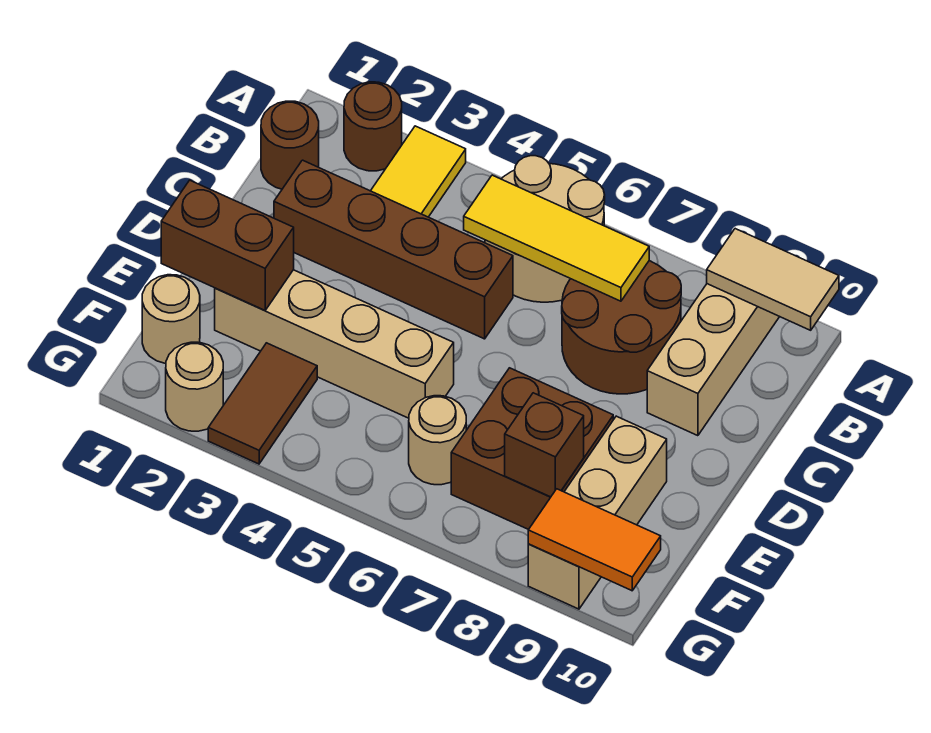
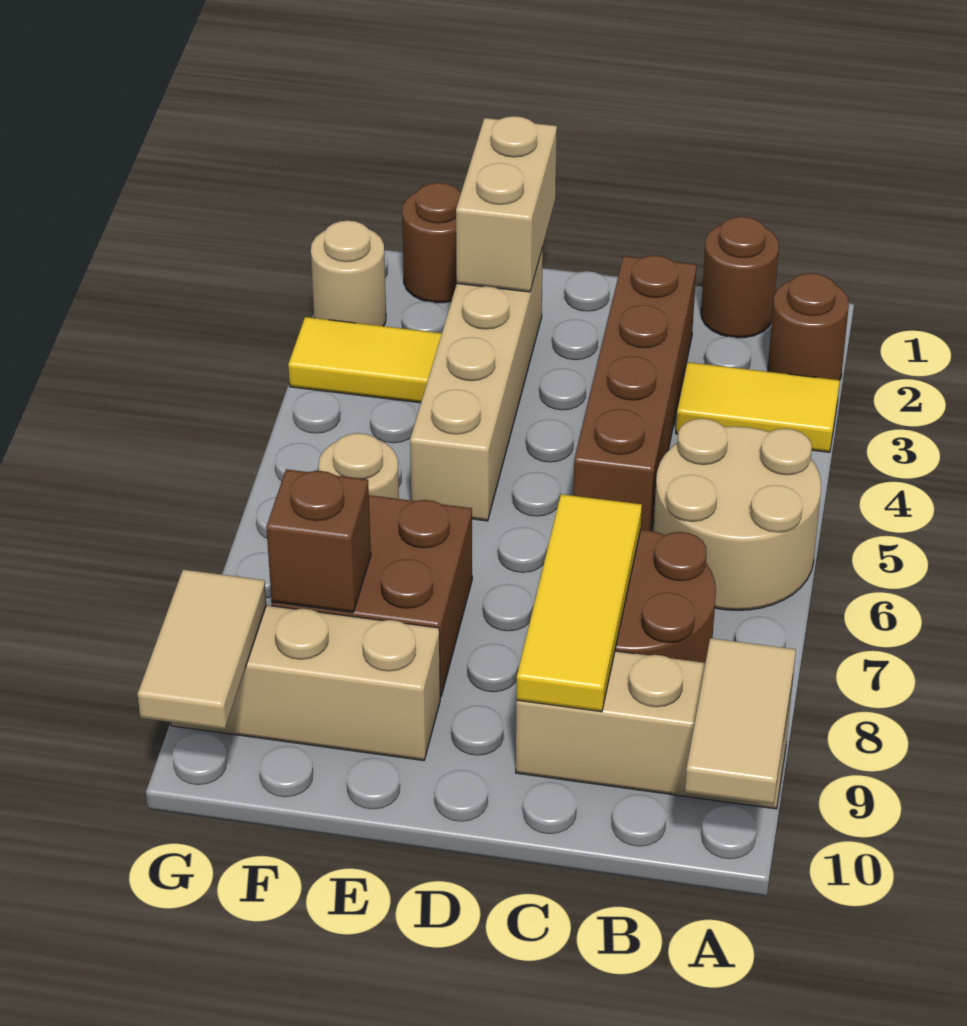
yellow tile B5:B7 level 2 -> yellow tile C7:C9 level 2
brown brick E1:E2 level 2 -> tan brick E1:E2 level 2
tan round brick F1 level 1 -> brown round brick F1 level 1
brown tile F3:G3 level 1 -> yellow tile F3:G3 level 1
orange tile G9:G10 level 2 -> tan tile G9:G10 level 2

